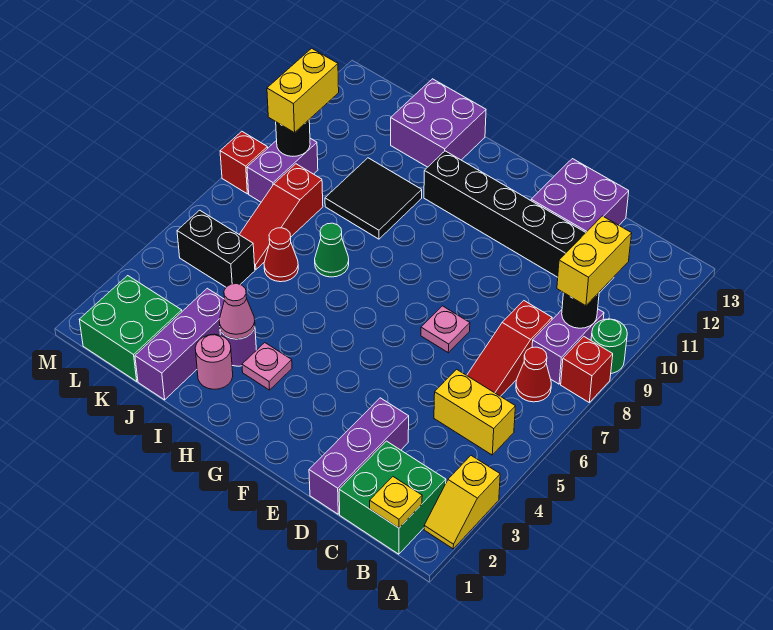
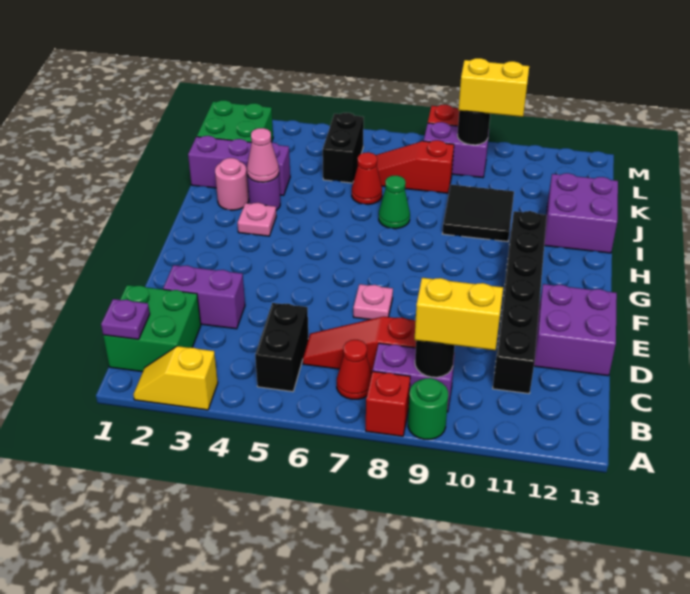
yellow plate B1 level 2 -> purple plate B1 level 2
yellow brick B5:C5 level 1 -> black brick B5:C5 level 1
purple brick D1:D3 level 1 -> purple brick D2:D3 level 1

